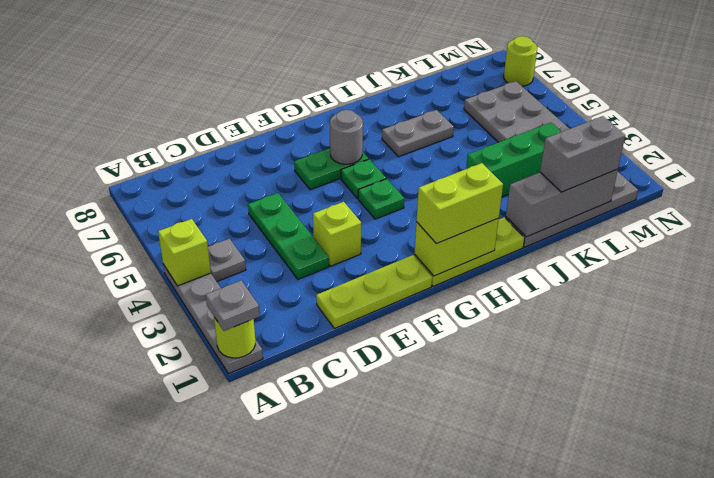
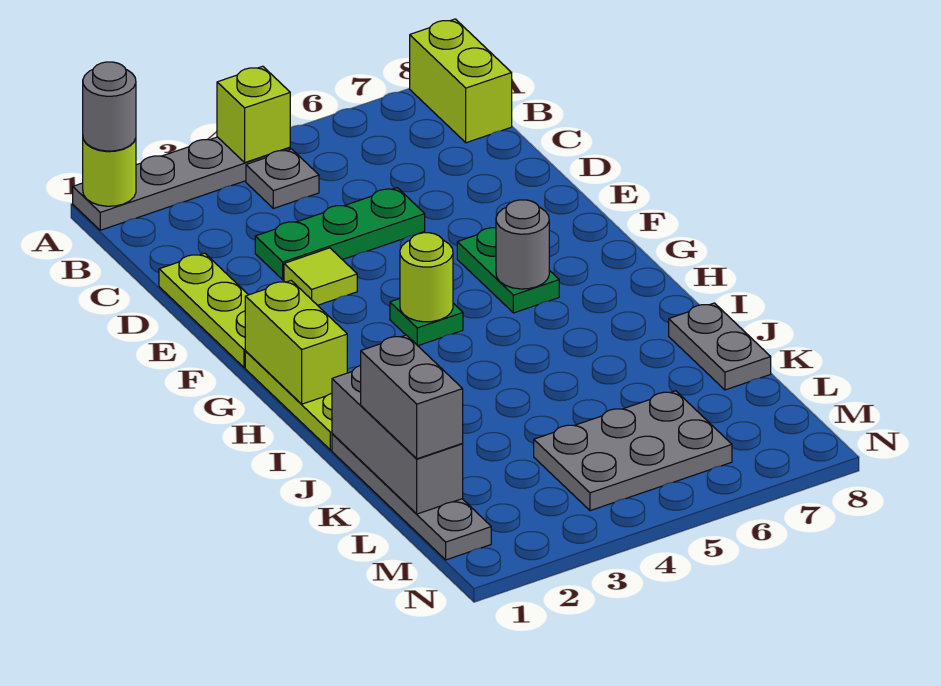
grey plate A1 level 3 -> grey round brick A1 level 3
lime brick E3 level 1 -> lime tile E3 level 1
lime brick G1:H1 level 3 -> lime brick A8:B8 level 1
green plate G5 level 1 -> none
grey plate I6:J6 level 1 -> grey plate J8:K8 level 1
green brick J3:L3 level 1 -> none
lime round brick N7 level 1 -> lime round brick G4 level 2

